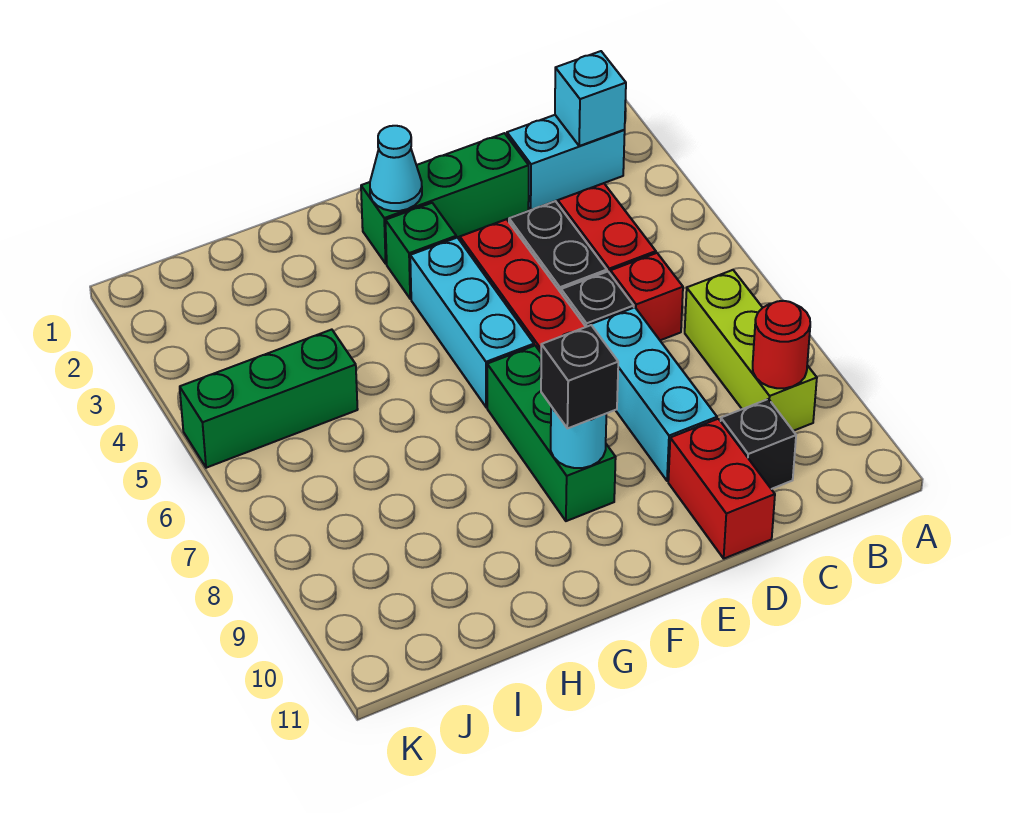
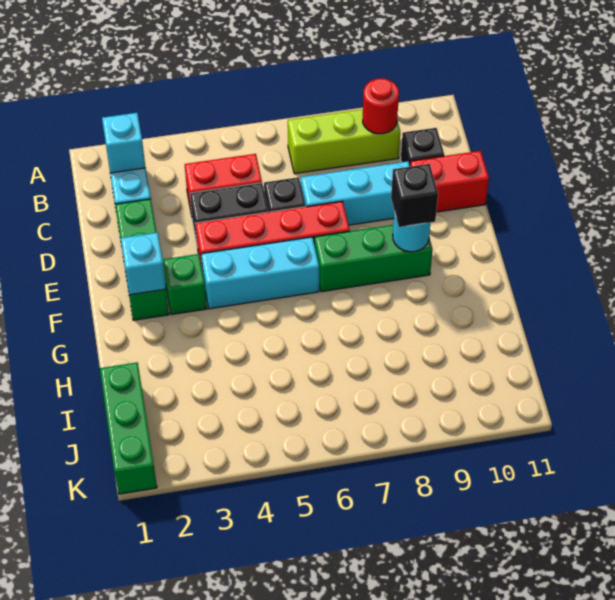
red brick C6 level 1 -> none
cyan cone F2 level 2 -> cyan brick F2 level 2
green brick I5:K5 level 1 -> green brick I1:K1 level 1

